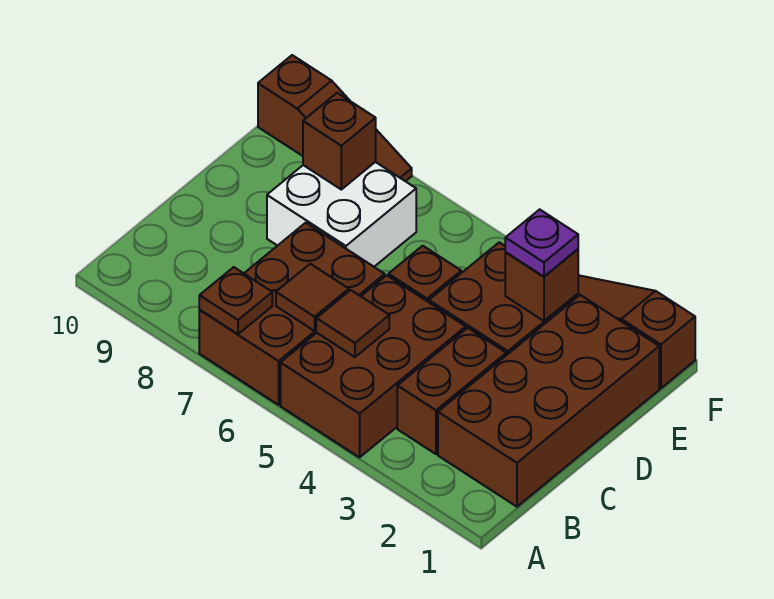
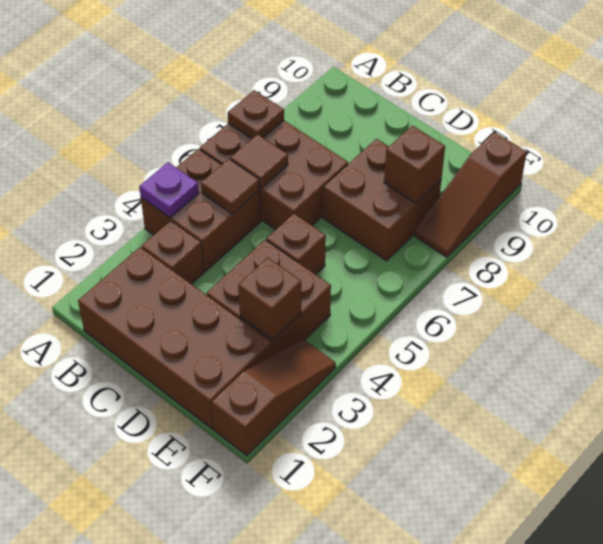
brown brick A4:C5 level 1 -> brown brick A4:B5 level 1
brown brick B3:C3 level 1 -> brown brick B3 level 1
white brick D7:E8 level 1 -> brown brick D7:E8 level 1
purple plate E3 level 3 -> purple plate A4 level 2

